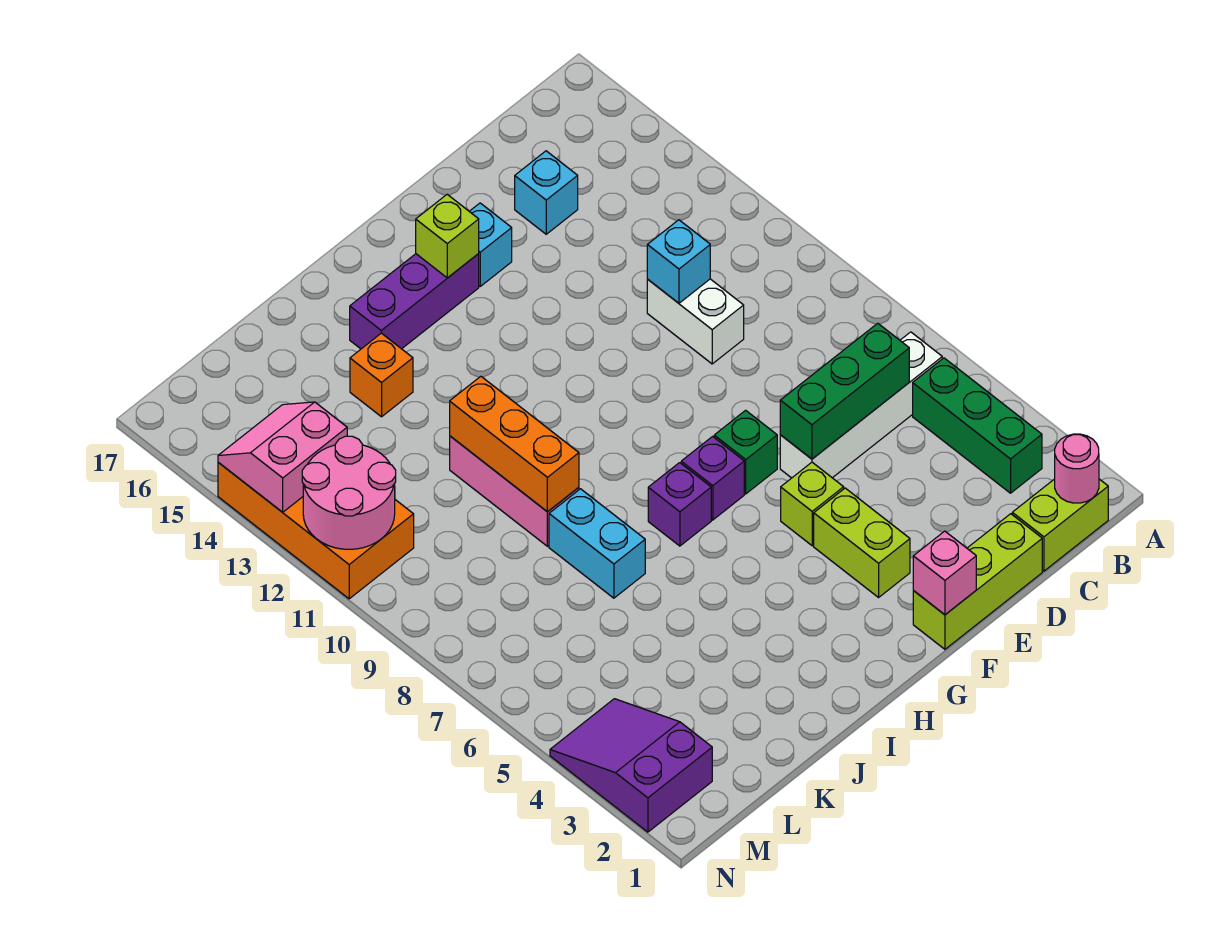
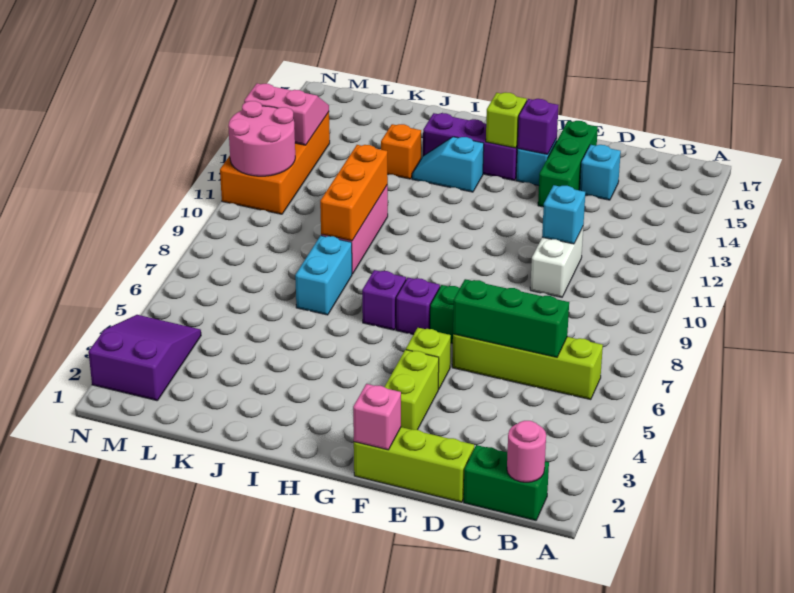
lime brick B1:C1 level 1 -> green brick B1:C1 level 1
green brick B3:B5 level 1 -> green brick E14:E16 level 1
white brick B6:E6 level 1 -> lime brick B6:E6 level 1
none -> purple brick F15 level 2
none -> cyan slope H14:I14 level 1 top H

